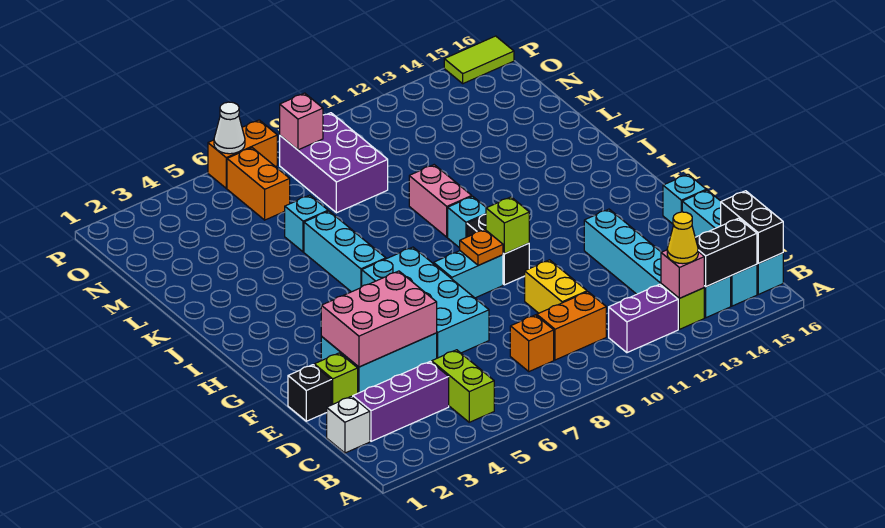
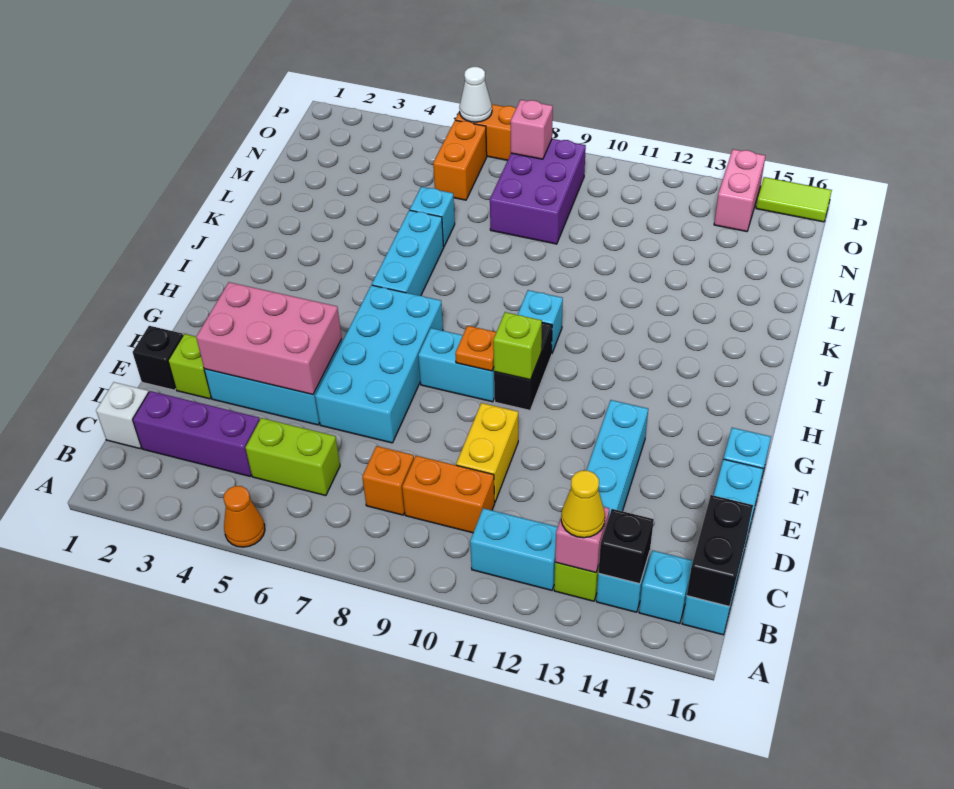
none -> orange cone A5 level 1
lime brick B5:C5 level 1 -> lime brick C5:C6 level 1
purple brick B11:B12 level 1 -> cyan brick B11:B12 level 1
black brick B14:B15 level 2 -> black brick B14 level 2
pink brick J10:K10 level 1 -> pink brick O14:P14 level 1

